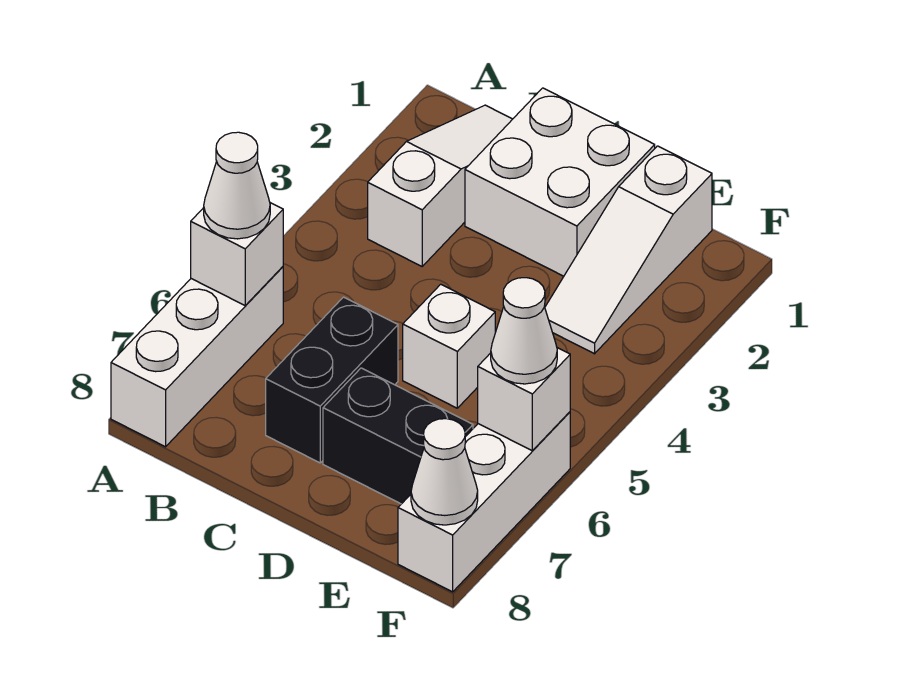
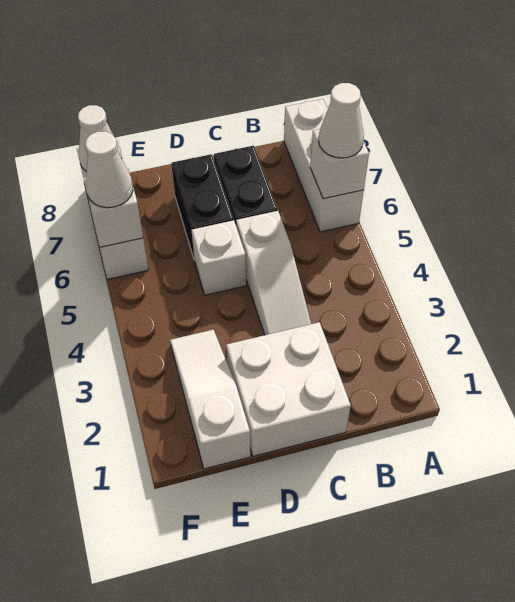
white slope B1:B3 level 1 top 3 -> white slope C3:C5 level 1 top 5
black brick D7:E7 level 1 -> black brick D6:D7 level 1

